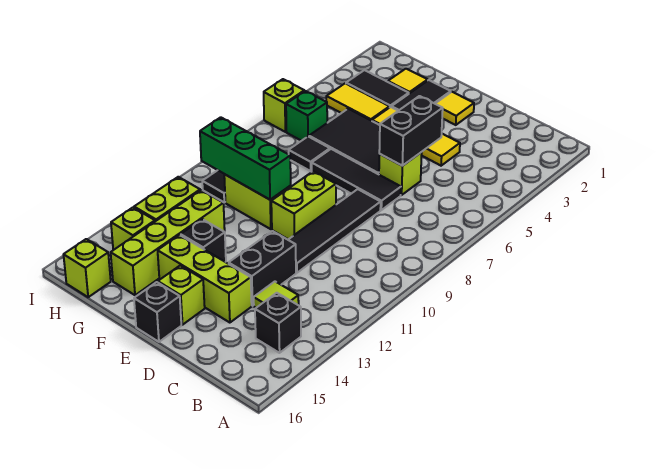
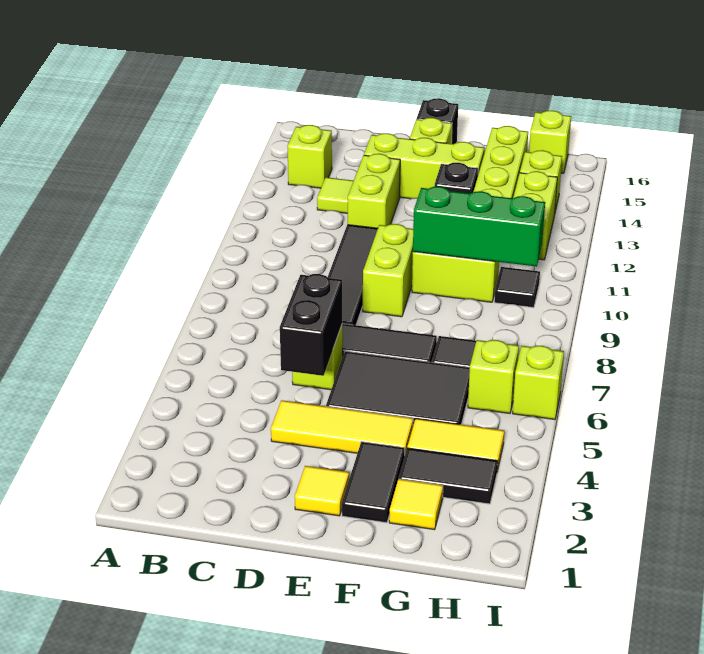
black brick B14 level 1 -> lime brick B14 level 1
black brick D12:D13 level 1 -> lime brick D12:D13 level 1
green brick H6 level 1 -> lime brick H6 level 1

